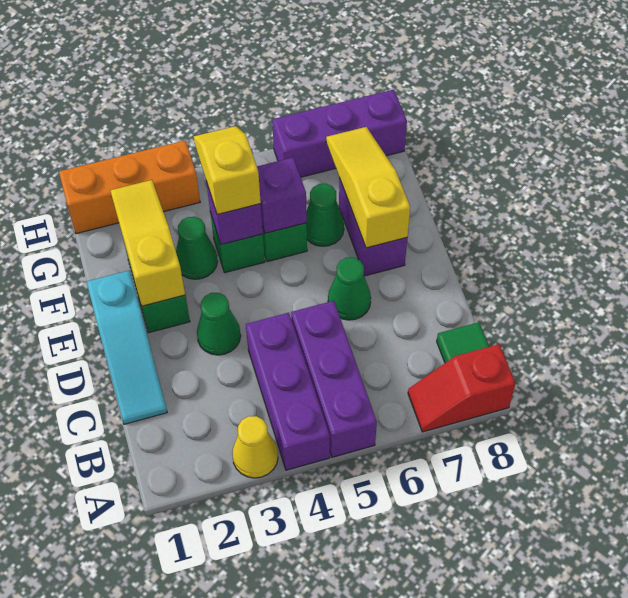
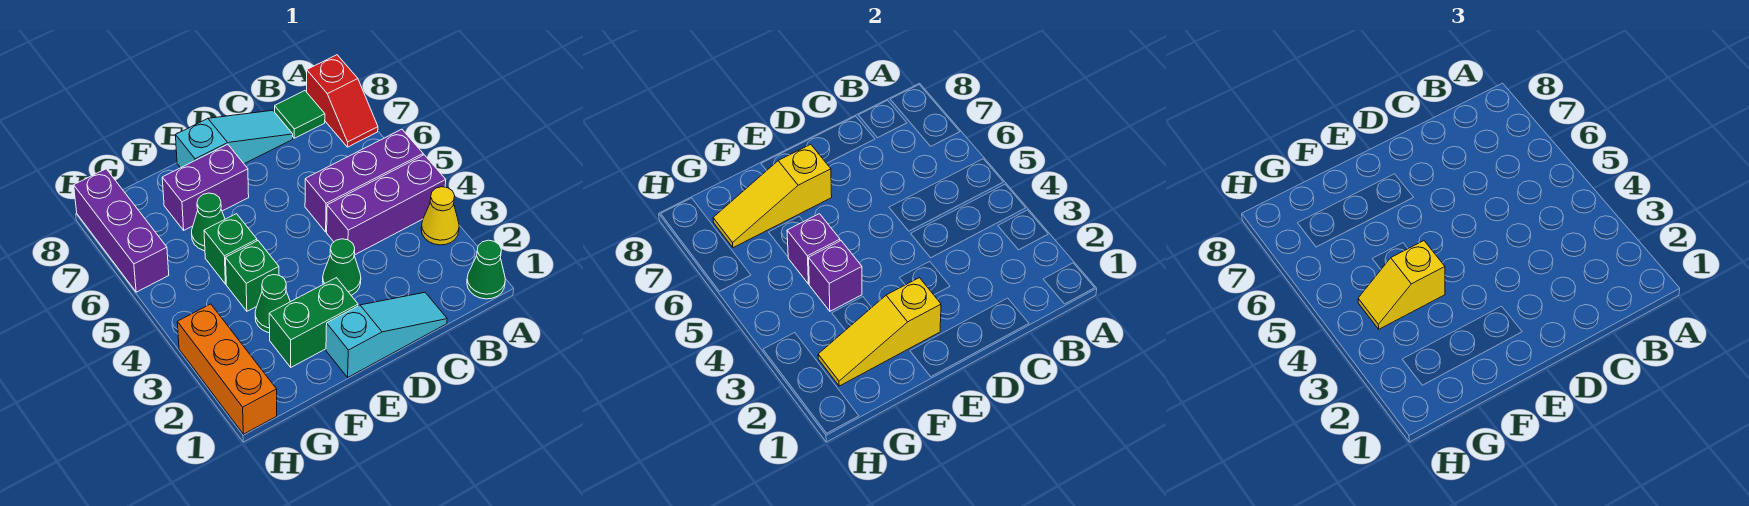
none -> cyan slope C8:E8 level 1 top E
green cone D6 level 1 -> green cone A1 level 1

